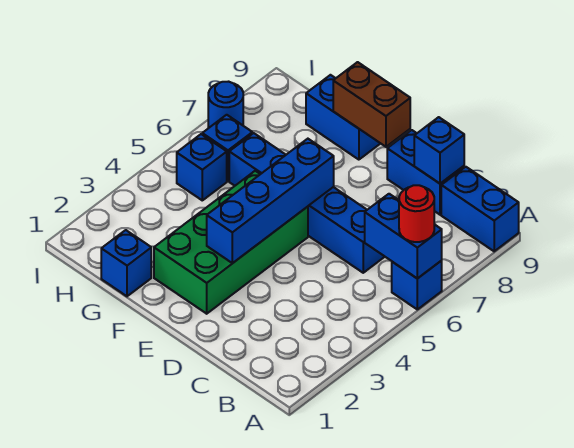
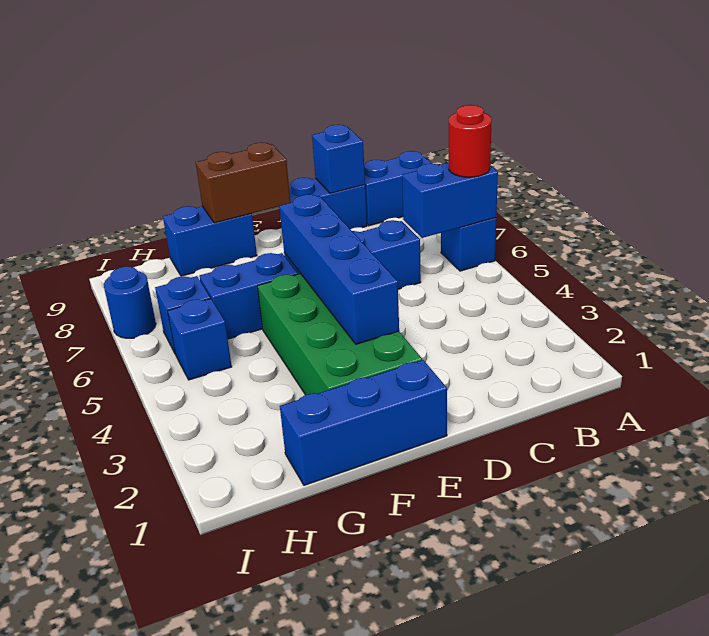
blue brick G1 level 1 -> blue brick E1:G1 level 1

